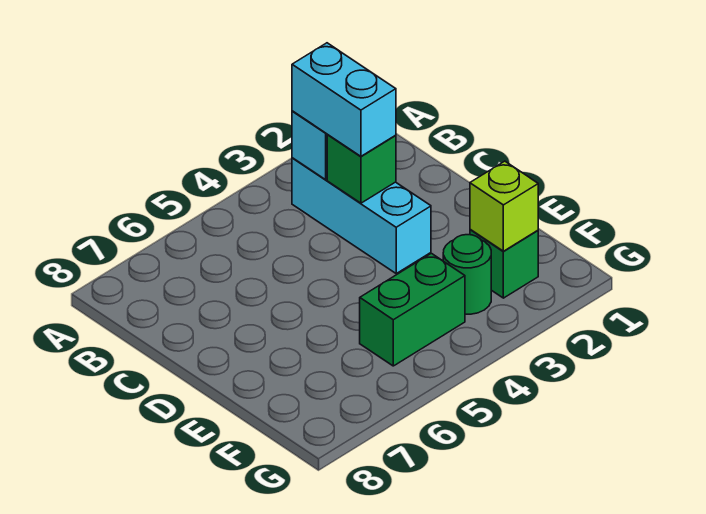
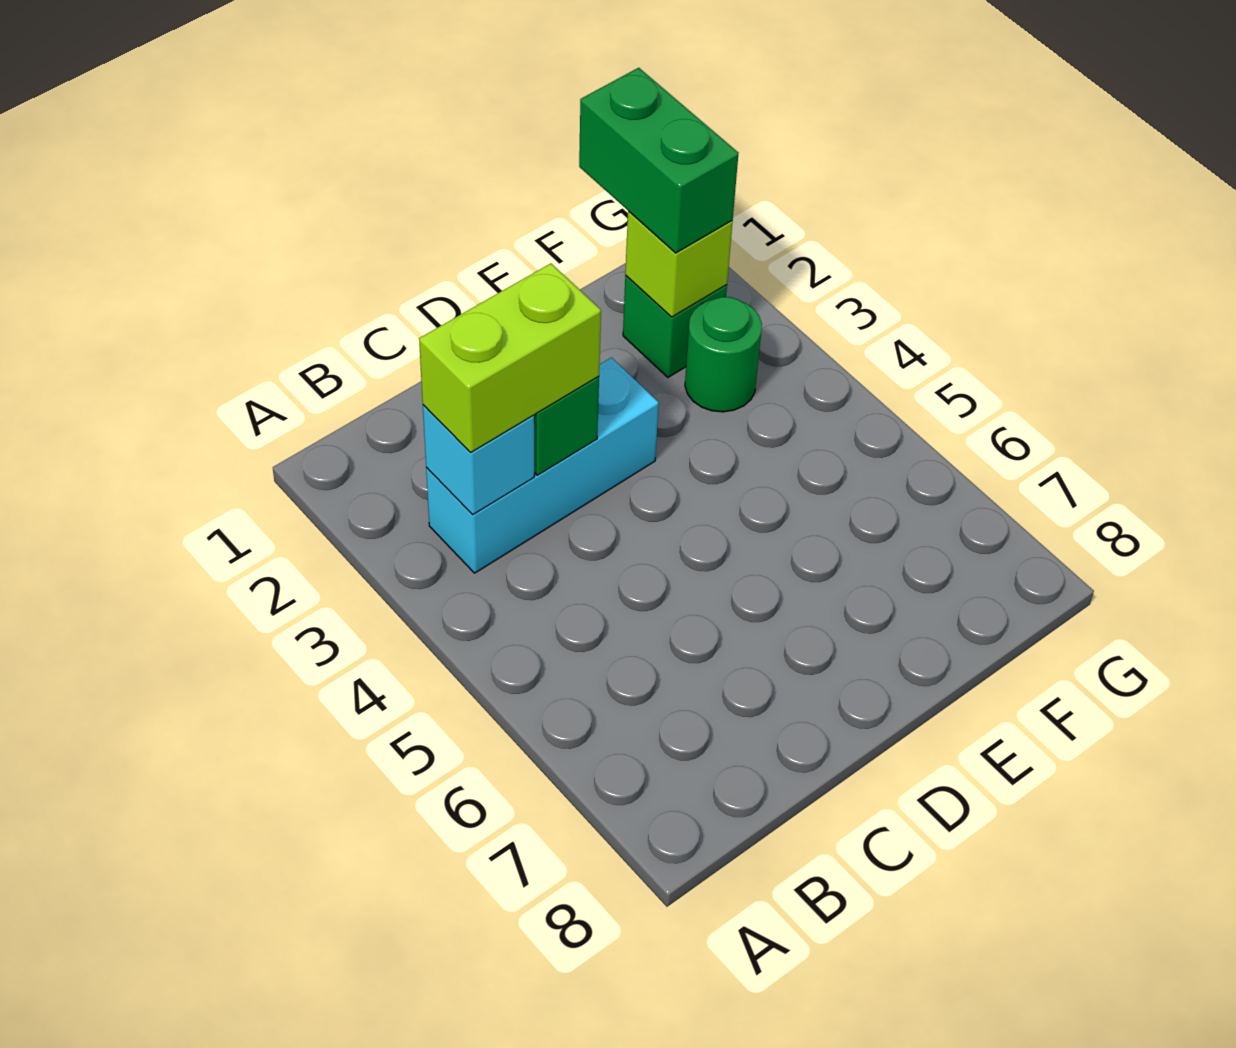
cyan brick B3:C3 level 3 -> lime brick B3:C3 level 3
green brick F4:F5 level 1 -> green brick F1:F2 level 3

